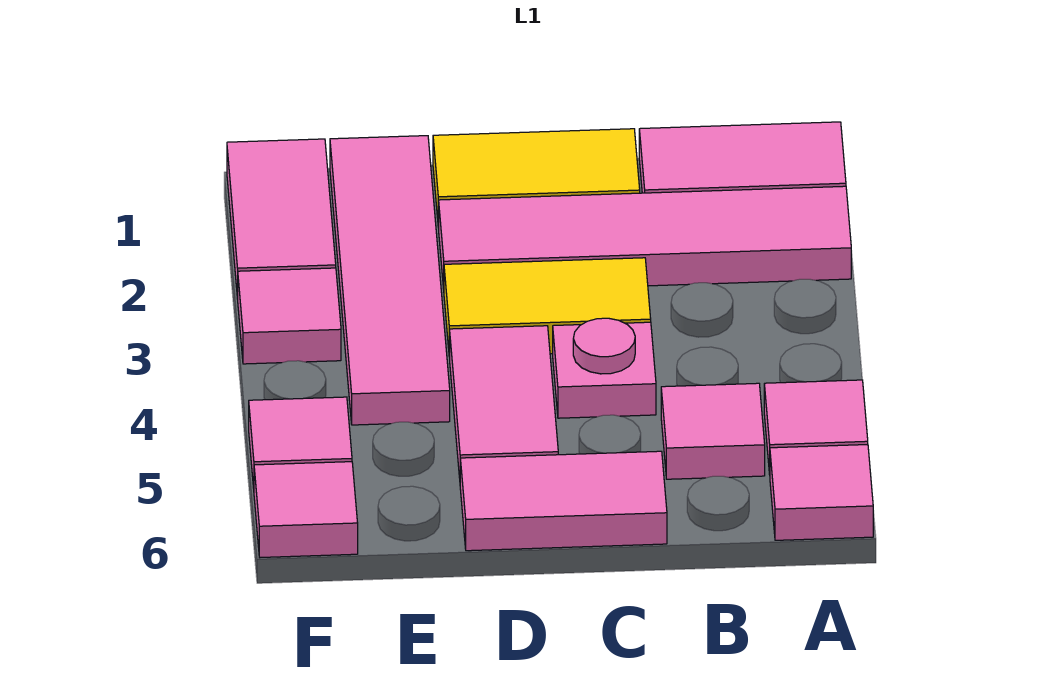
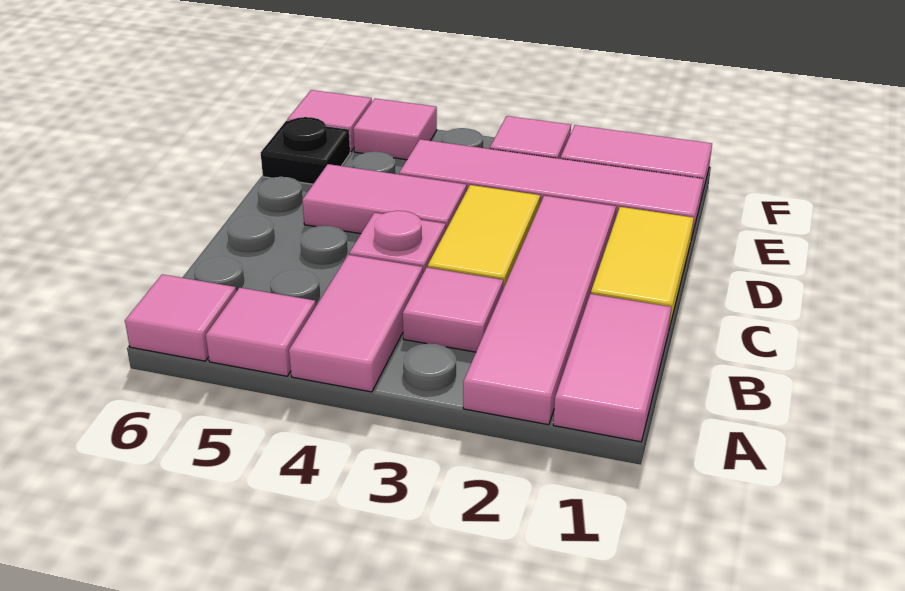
pink tile B5 level 1 -> pink tile B3 level 1
pink tile C6:D6 level 1 -> pink tile A4:B4 level 1
none -> black plate E6 level 1

